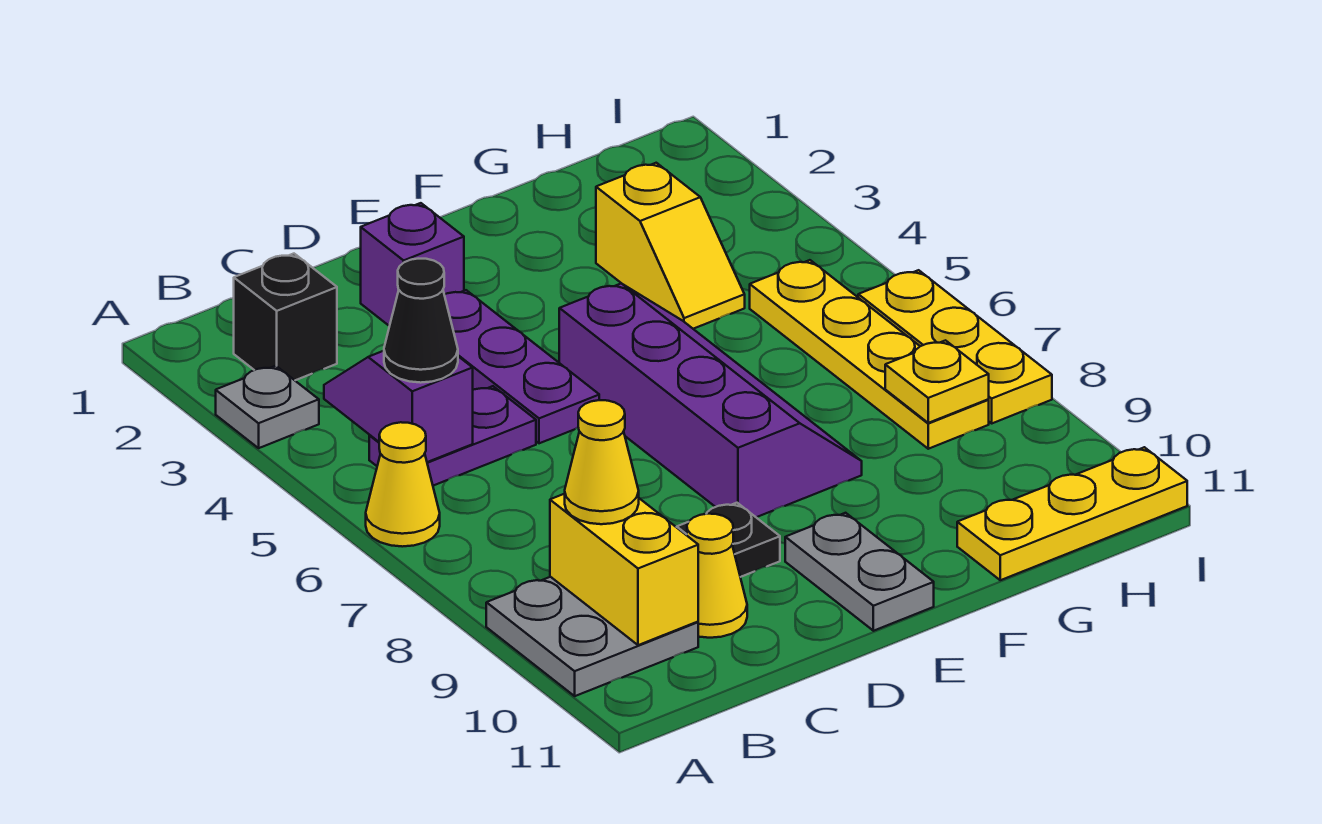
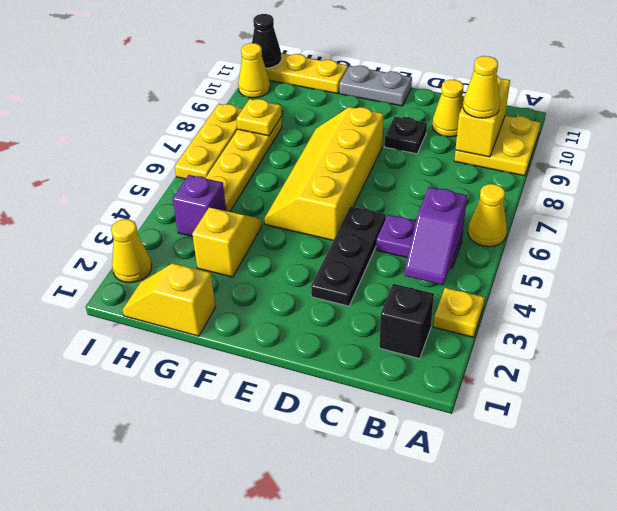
grey plate A3 level 1 -> yellow plate A3 level 1
grey plate A9:B10 level 1 -> yellow plate A9:B10 level 1
black cone B5 level 3 -> black cone I11 level 2
purple brick D2 level 1 -> purple brick H4 level 1
purple plate D3:D5 level 1 -> black plate D3:D5 level 1
purple slope E5:F8 level 1 top E -> yellow slope E5:F8 level 1 top E
grey plate E10:E11 level 1 -> grey plate E11:F11 level 1
none -> yellow slope G1:H1 level 1 top G
none -> yellow cone I2 level 1
none -> yellow cone I10 level 1

